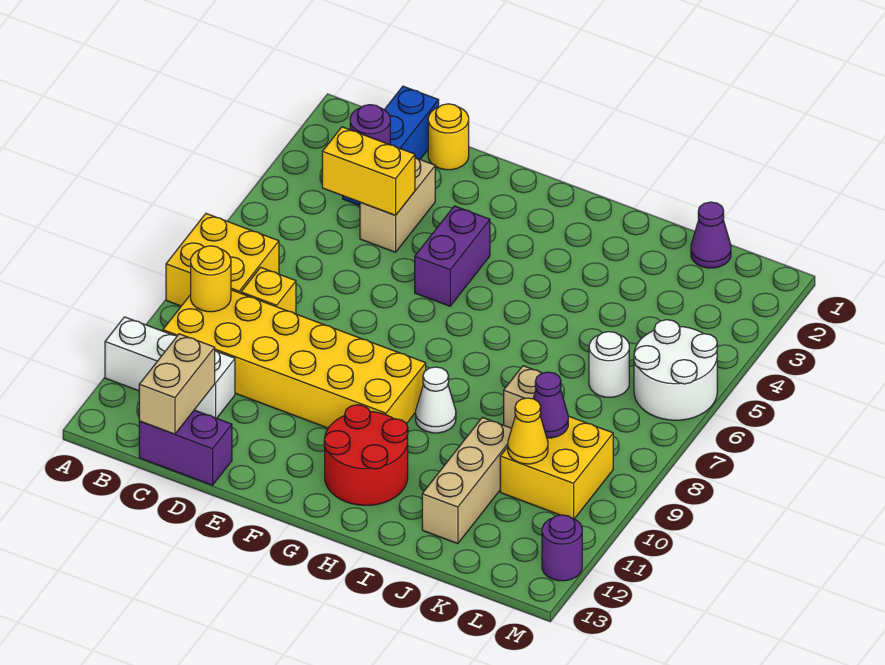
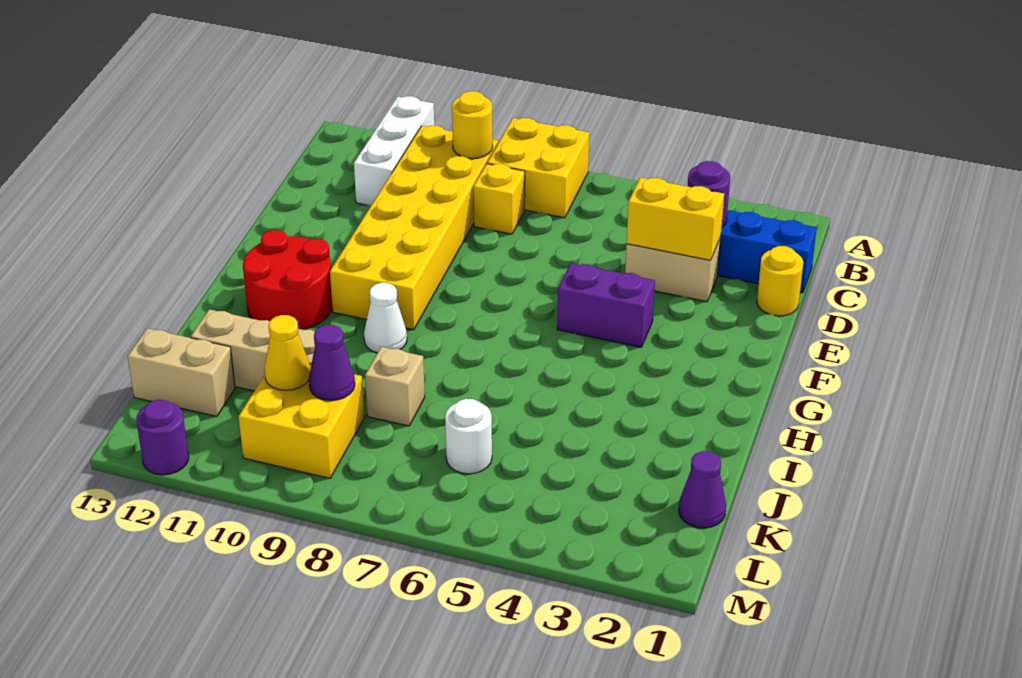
yellow brick C4:D4 level 2 -> yellow brick D3:D4 level 2
tan brick C12:C13 level 2 -> tan brick K12:K13 level 1
purple brick C13:D13 level 1 -> none
white round brick L5:M6 level 1 -> none

